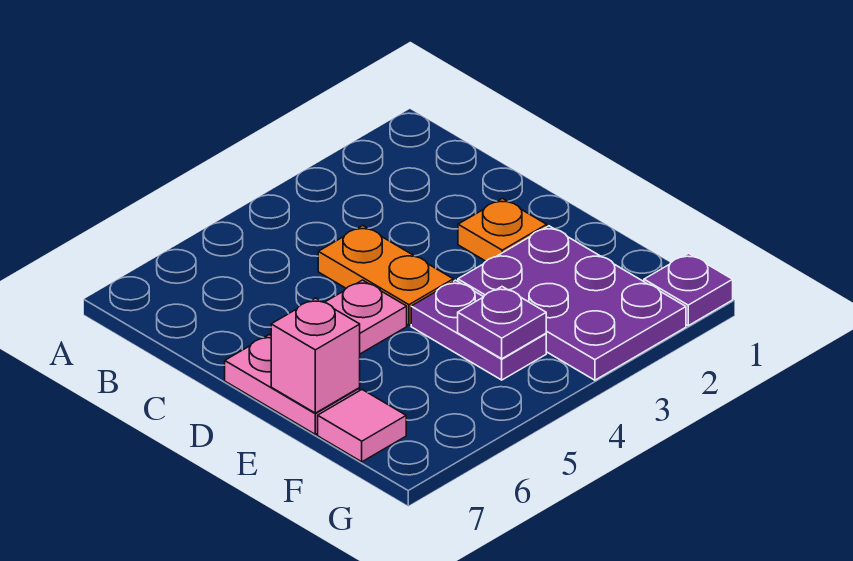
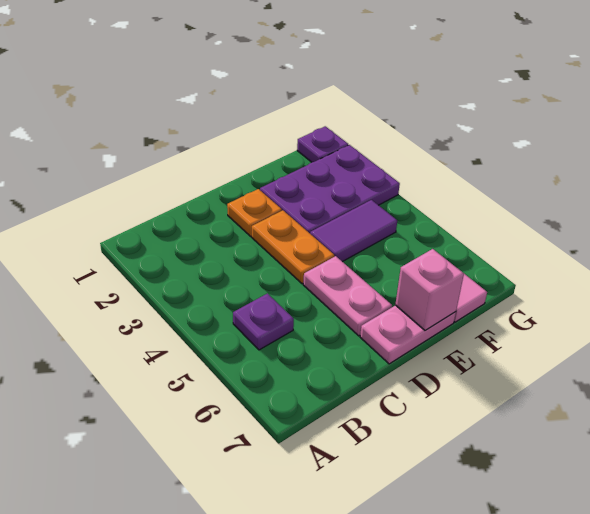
orange plate C4:D4 level 1 -> orange plate D3:D4 level 1
purple plate E4:F4 level 1 -> purple tile E4:F4 level 1
purple plate F4 level 2 -> purple plate B5 level 1

